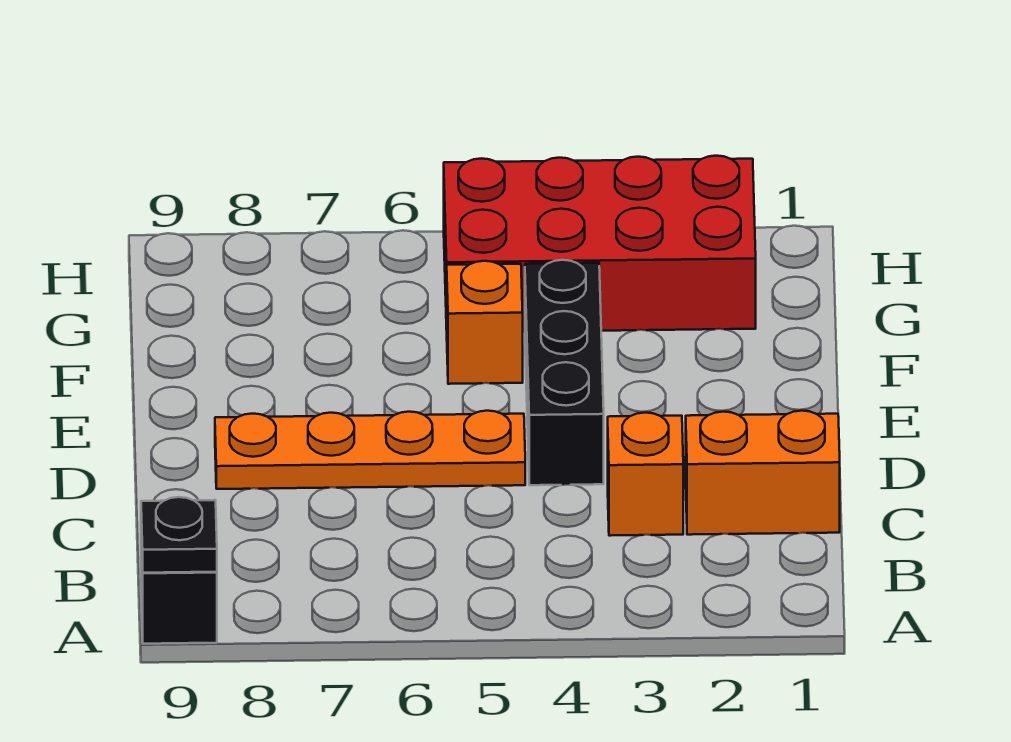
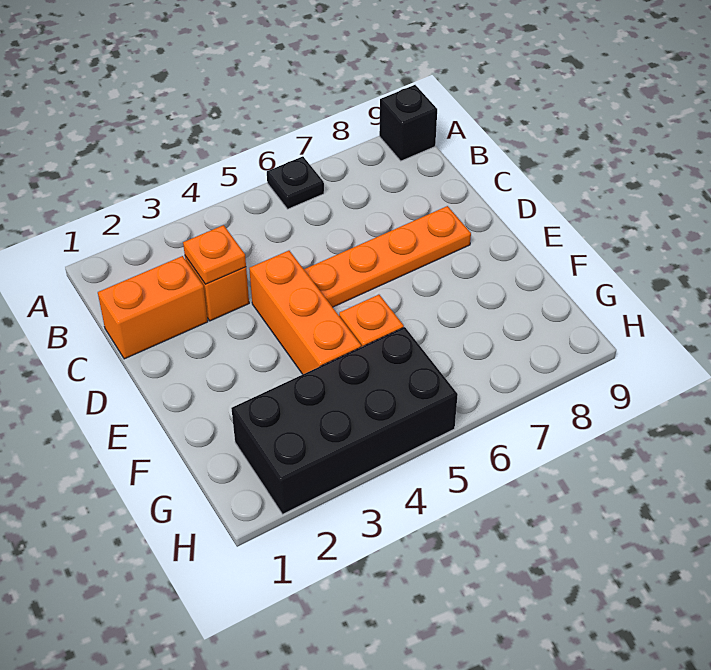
black plate A9 level 2 -> black plate A6 level 1
none -> orange plate C3 level 2
black brick D4:F4 level 1 -> orange brick D4:F4 level 1
red brick G2:H5 level 1 -> black brick G2:H5 level 1

